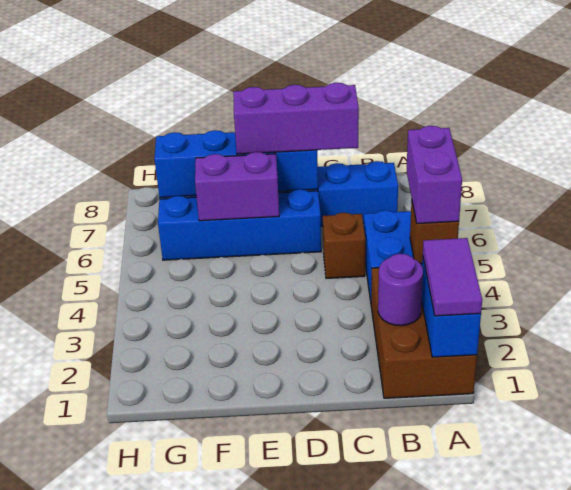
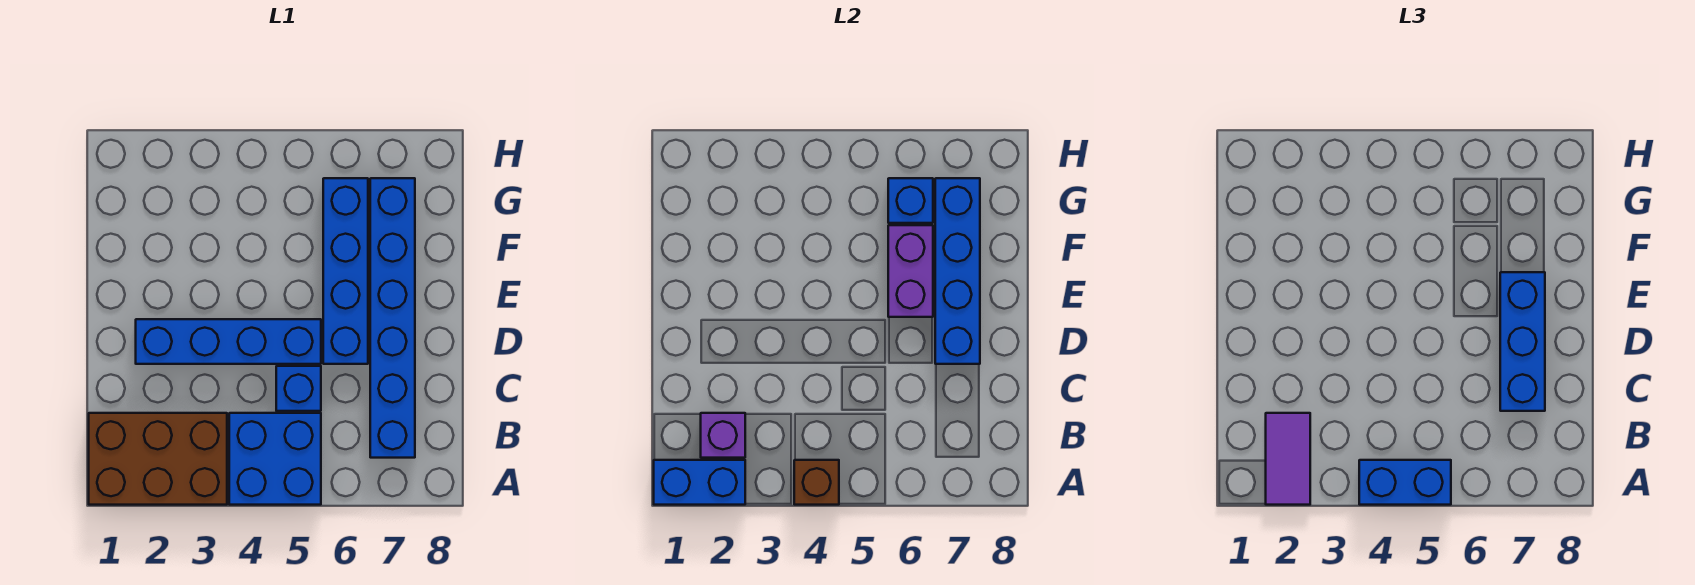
purple tile A1:A2 level 3 -> purple tile A2:B2 level 3
purple brick A4:A5 level 3 -> blue brick A4:A5 level 3
purple round brick B2 level 2 -> purple brick B2 level 2
brown brick C5 level 1 -> blue brick C5 level 1
purple brick C7:E7 level 3 -> blue brick C7:E7 level 3
none -> blue brick D2:D5 level 1
none -> blue brick G6 level 2

